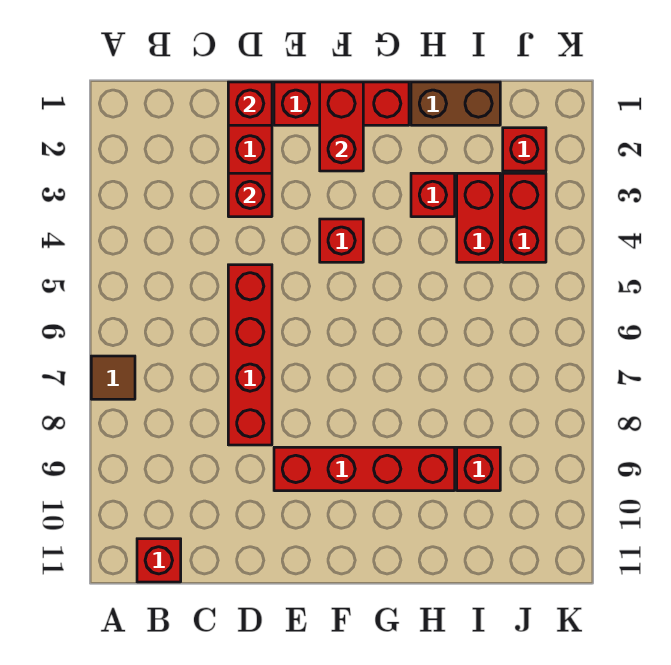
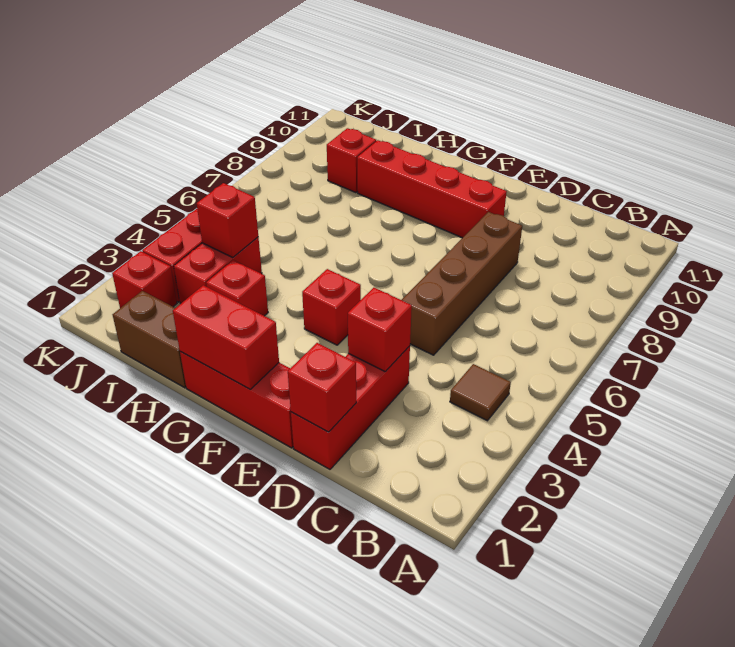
brown tile A7 level 1 -> brown tile B4 level 1
red brick B11 level 1 -> red brick I4 level 2
red brick D5:D8 level 1 -> brown brick D5:D8 level 1
red brick F1:F2 level 2 -> red brick F1:G1 level 2

